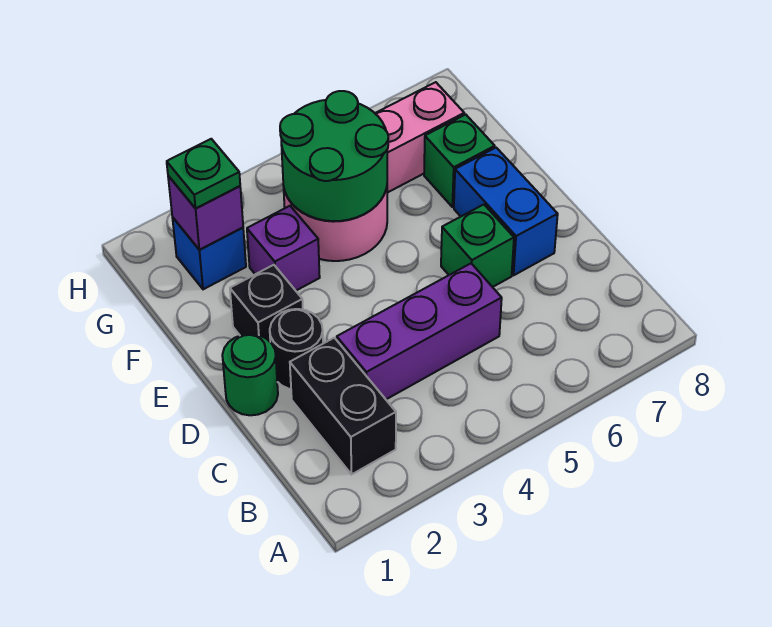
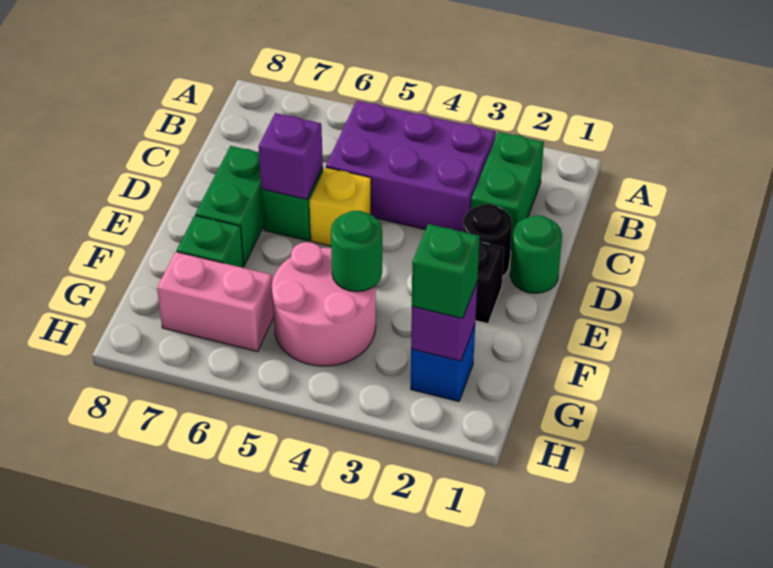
black brick B2:C2 level 1 -> green brick B2:C2 level 1
purple brick C3:C5 level 1 -> purple brick B3:C5 level 1
none -> yellow brick D5 level 1
blue brick D7:E7 level 1 -> green brick D7:E7 level 1
purple brick F3 level 1 -> purple brick D6 level 2
green round brick F4:G5 level 2 -> green round brick F4 level 2
green plate G2 level 3 -> green brick G2 level 3

